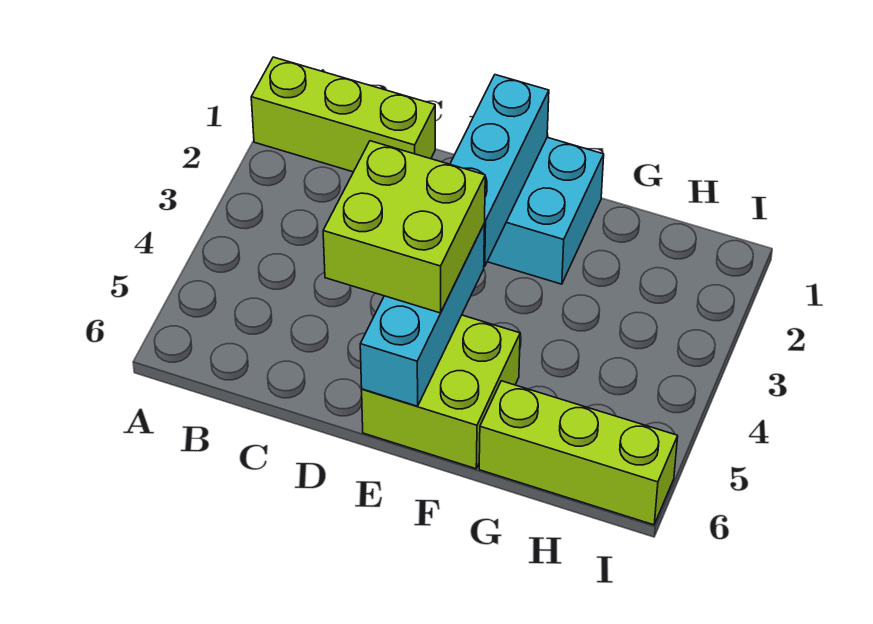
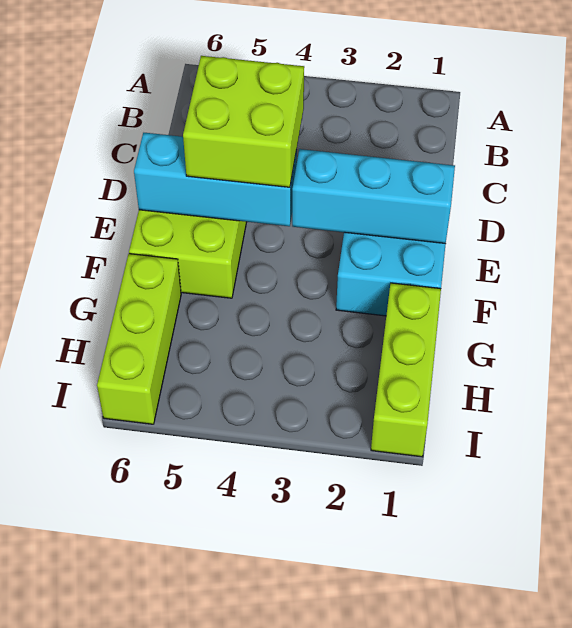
lime brick A1:C1 level 1 -> lime brick G1:I1 level 1

